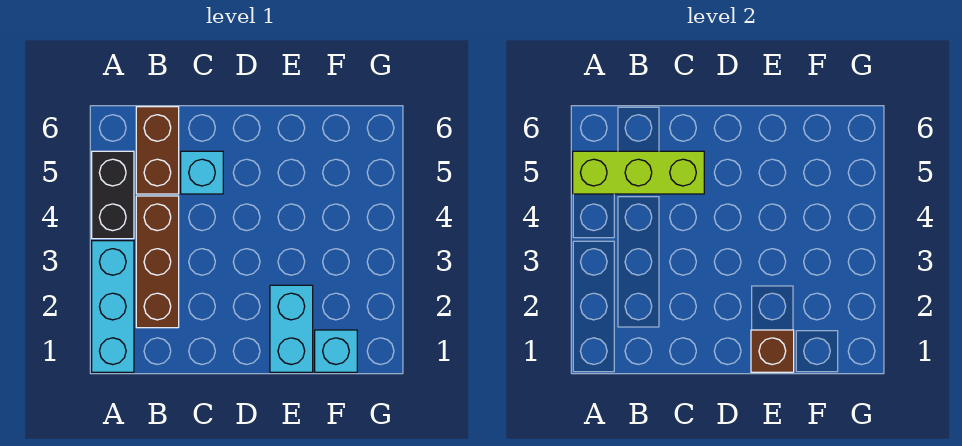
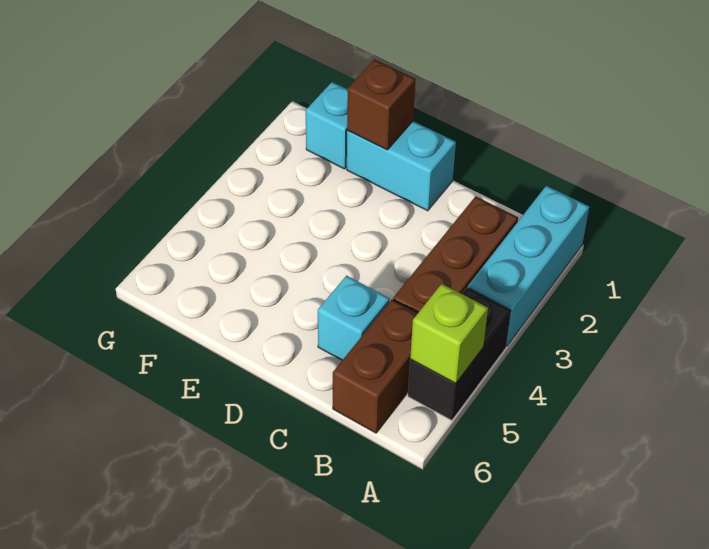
lime brick A5:C5 level 2 -> lime brick A5 level 2
cyan brick E1:E2 level 1 -> cyan brick D1:E1 level 1

